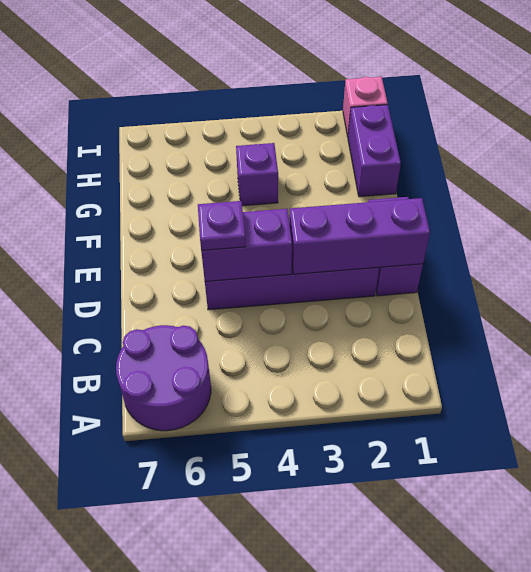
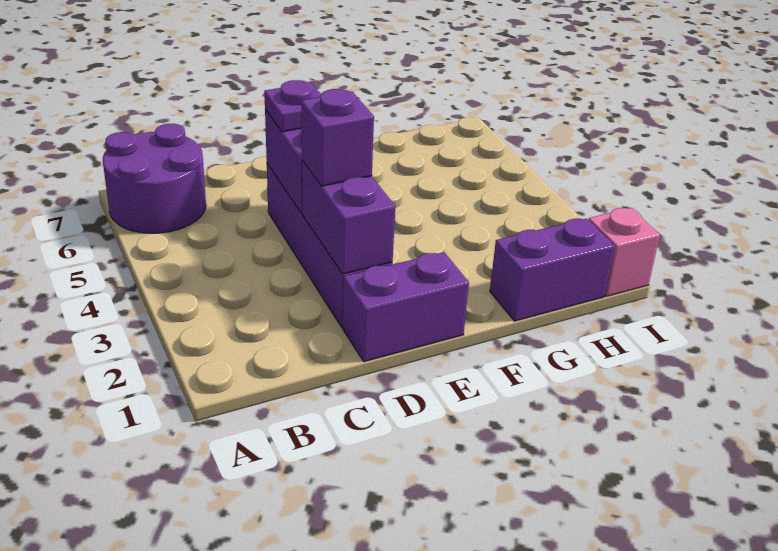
purple brick D1:D3 level 2 -> purple brick D2:D3 level 2
purple brick G4 level 1 -> purple brick D3 level 3

